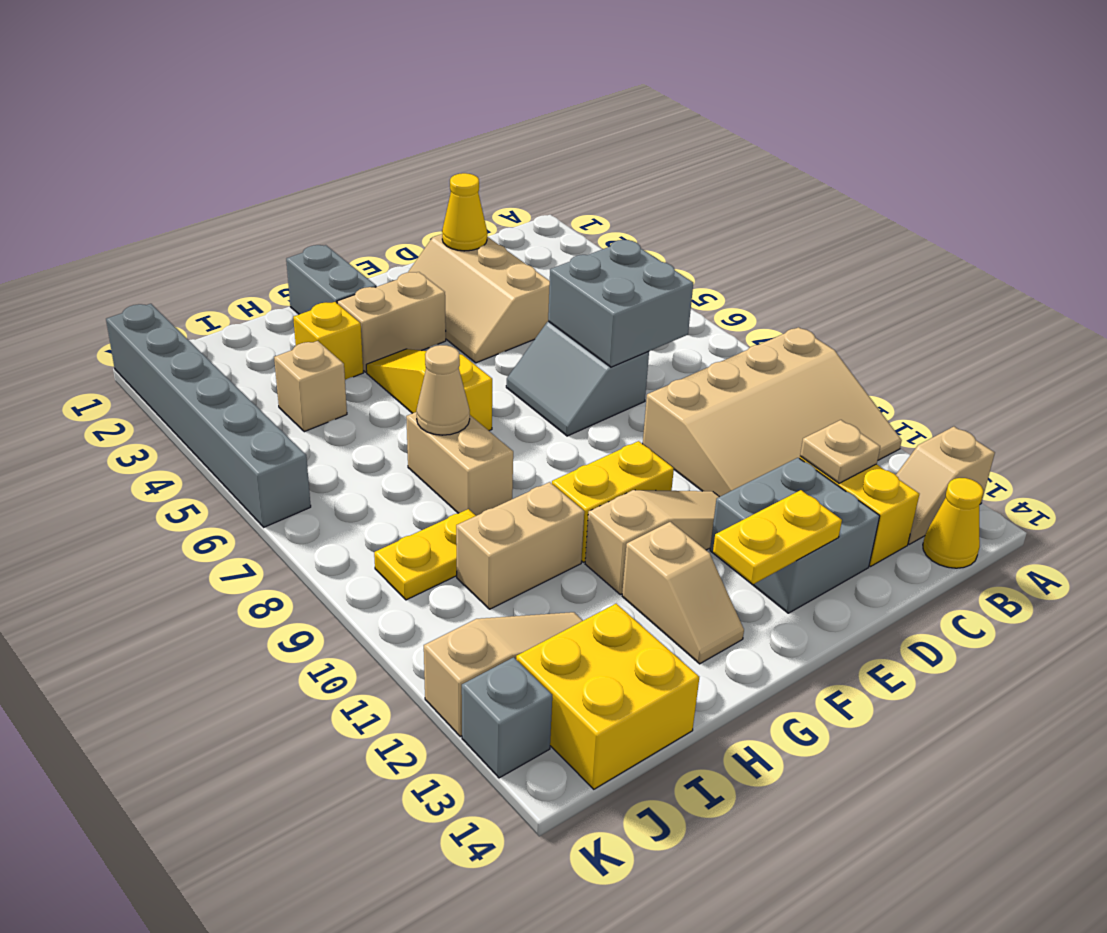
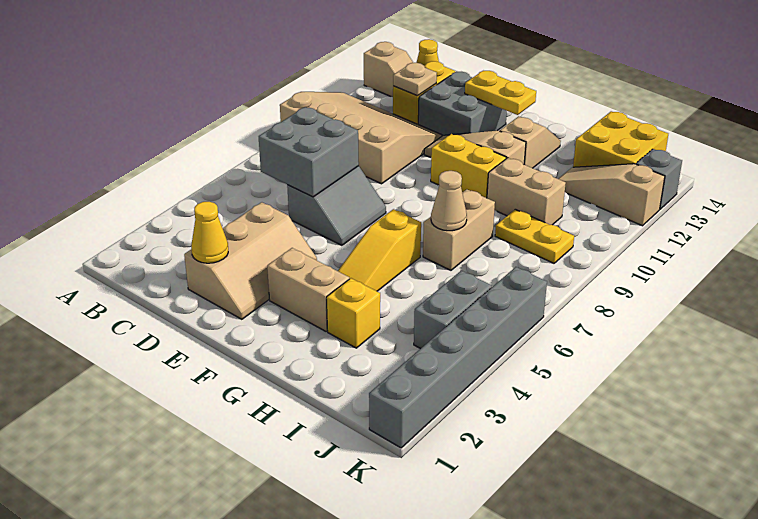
grey brick G1:G2 level 1 -> grey brick J4:J5 level 1
tan brick I4 level 1 -> none

